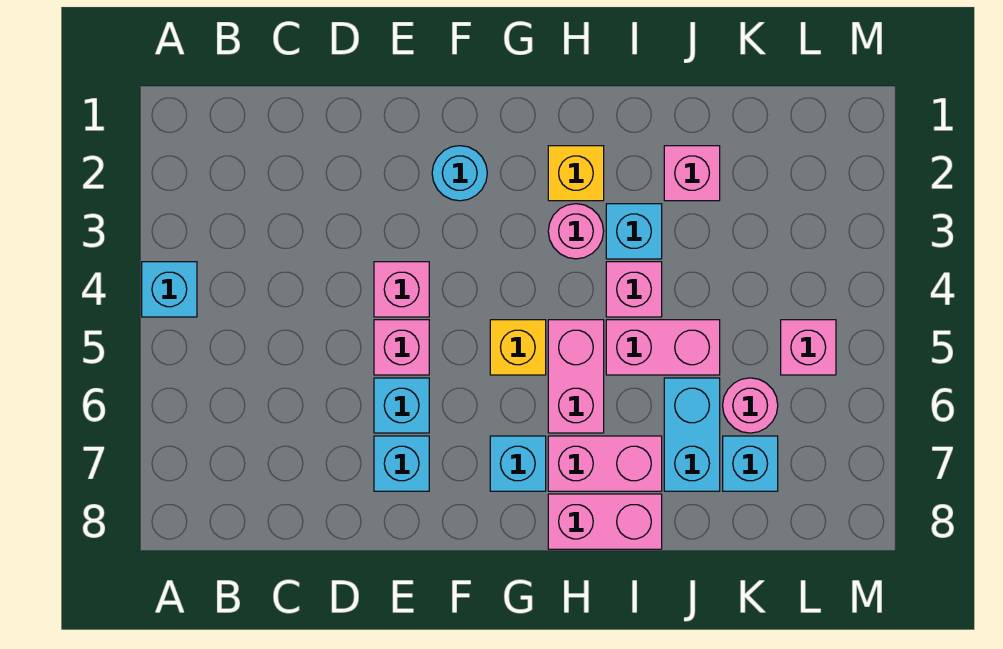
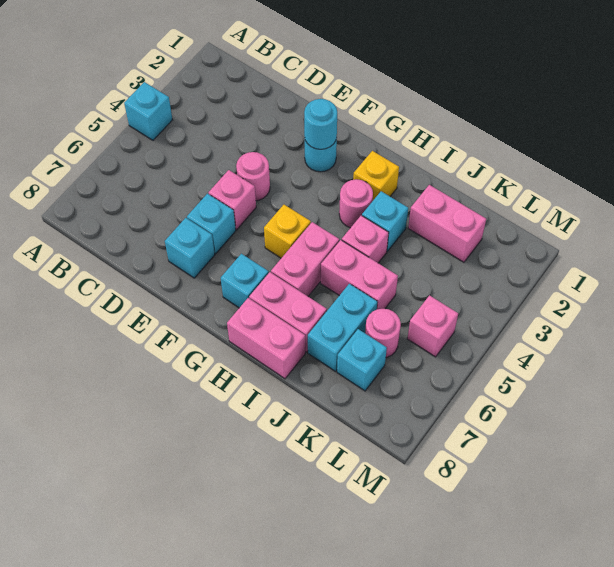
pink brick E4 level 1 -> pink round brick E4 level 1
none -> cyan round brick F2 level 2
pink brick J2 level 1 -> pink brick J2:K2 level 1

